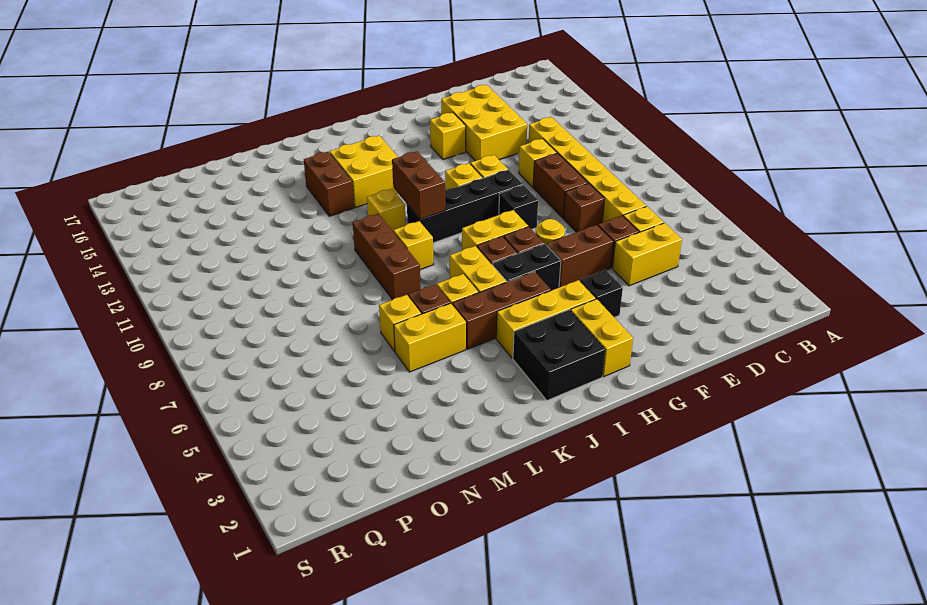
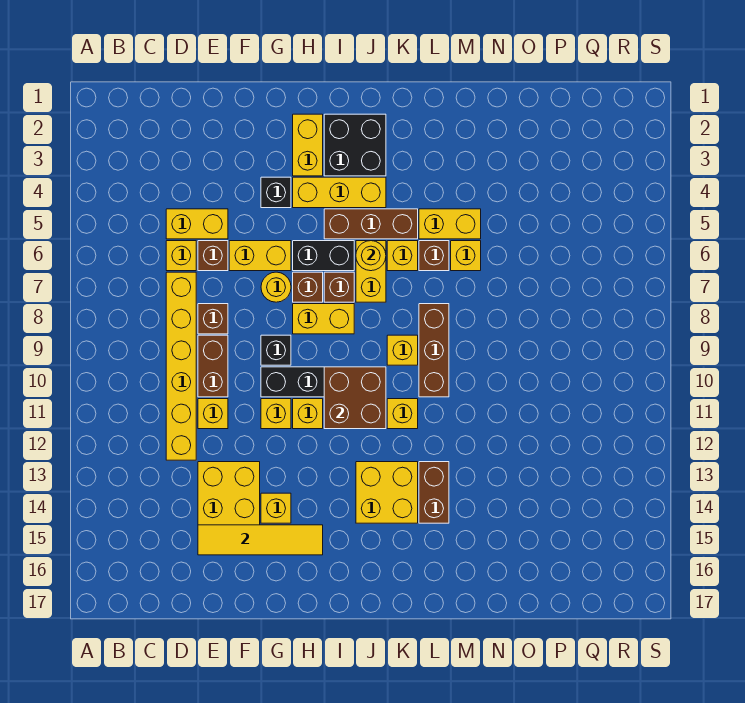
none -> yellow tile E15:H15 level 2
brown brick F6:G6 level 1 -> yellow brick F6:G6 level 1
none -> yellow round brick J6 level 2
brown brick J10:J11 level 2 -> brown brick I10:J11 level 2

